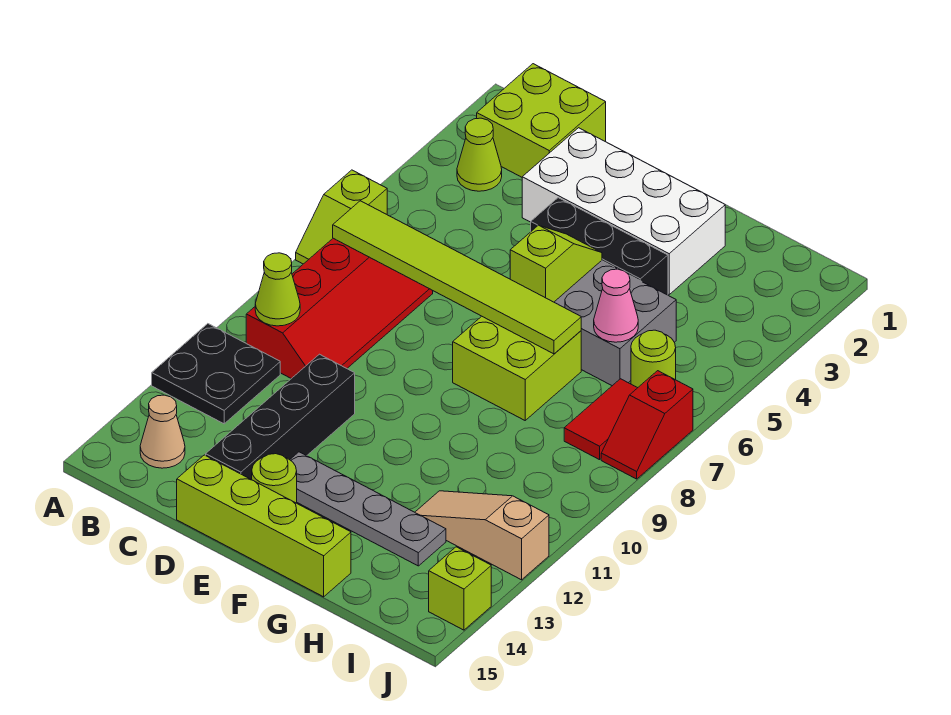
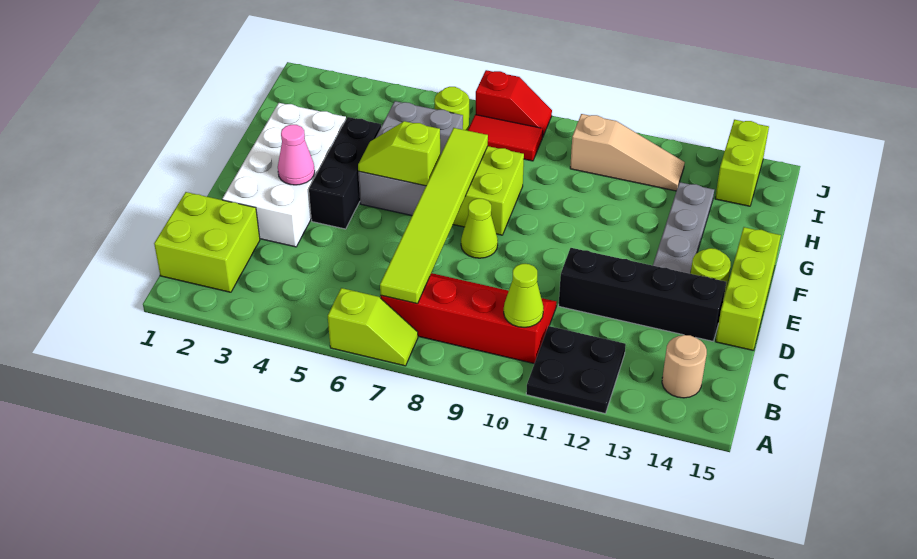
lime cone B3 level 1 -> lime cone E8 level 1
tan cone B14 level 1 -> tan round brick B14 level 1
lime brick D15:G15 level 1 -> lime brick D15:F15 level 1
pink cone H6 level 2 -> pink cone E3 level 2
tan slope H12:J12 level 1 top J -> tan slope I10:I12 level 1 top 10
lime brick J14 level 1 -> lime brick I14:J14 level 1

